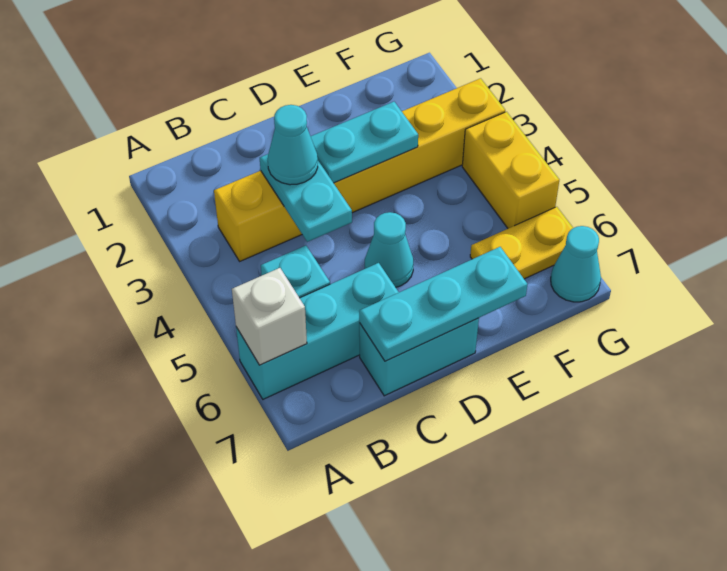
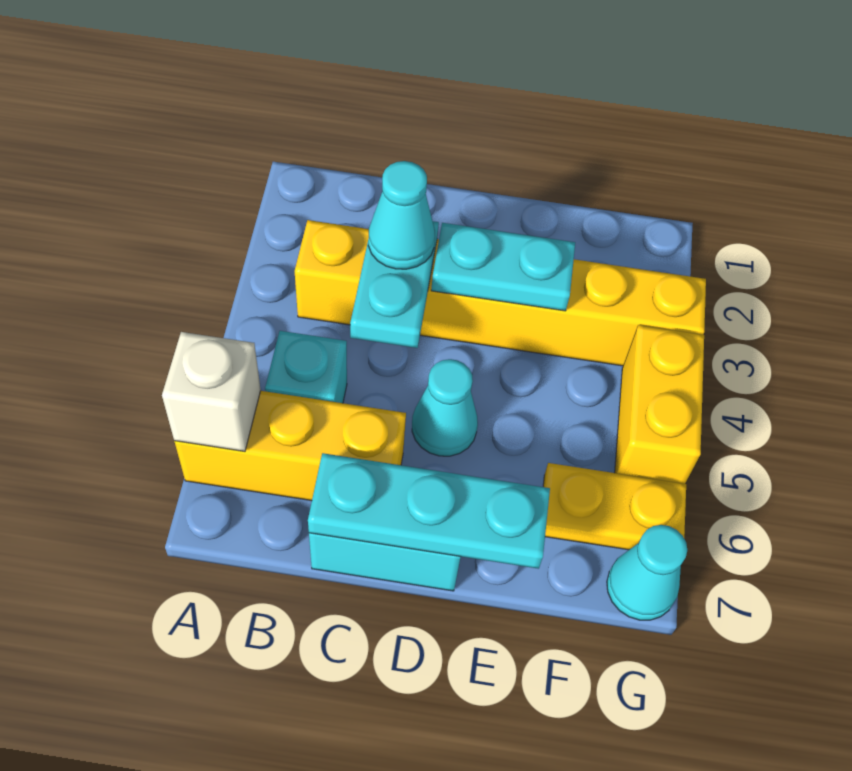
cyan brick A6:C6 level 1 -> yellow brick A6:C6 level 1

